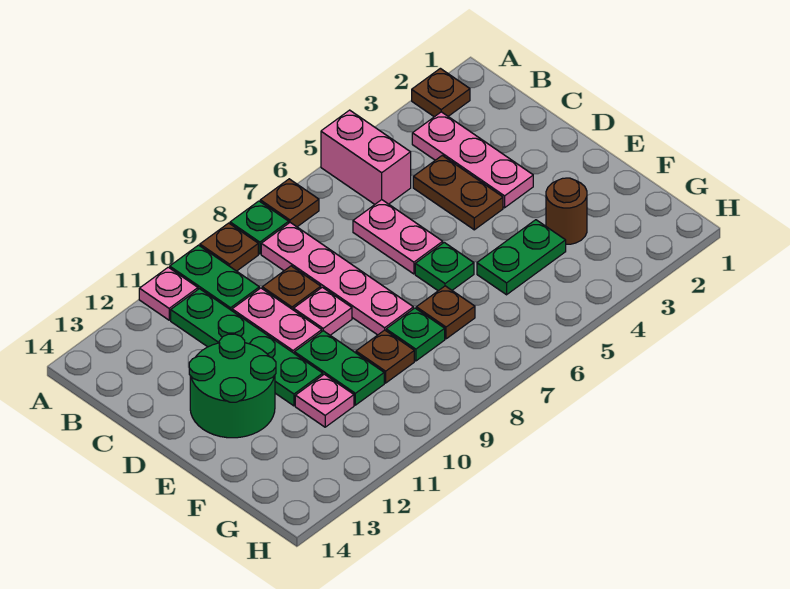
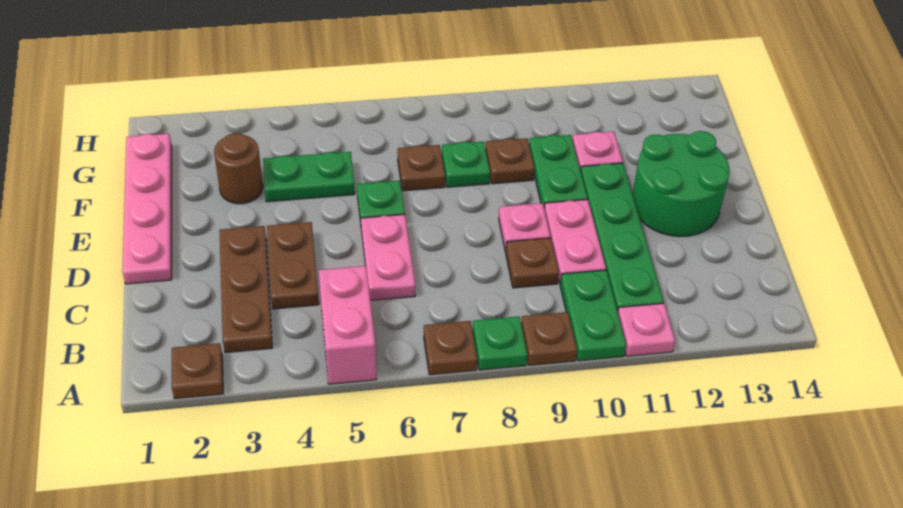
pink plate B3:D3 level 1 -> brown plate B3:D3 level 1
pink plate B8:E8 level 1 -> pink plate D1:G1 level 1

